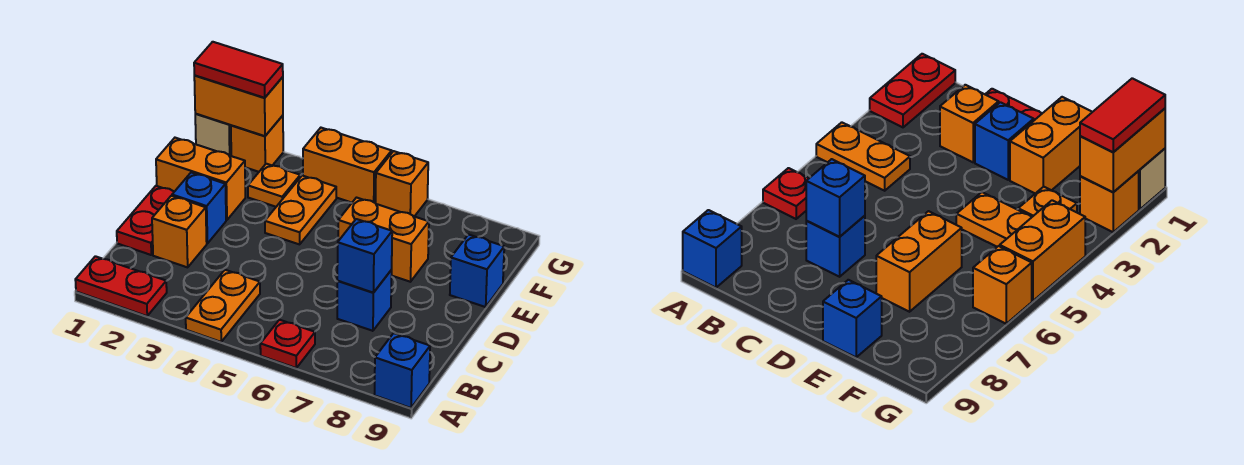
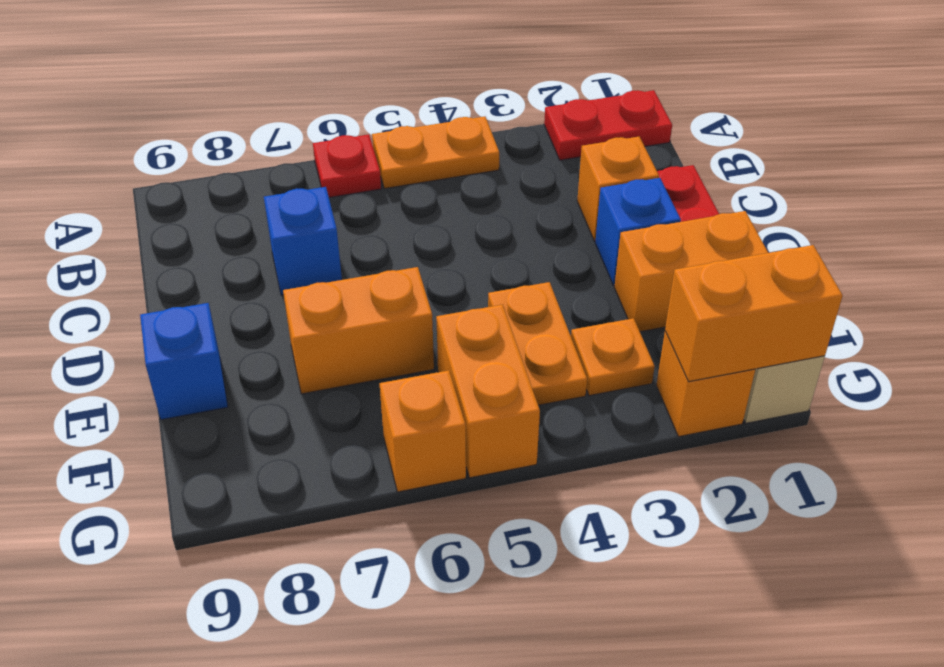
orange plate A4:B4 level 1 -> orange plate A4:A5 level 1
blue brick A9 level 1 -> none
blue brick C7 level 2 -> none
red tile G1:G2 level 3 -> none
orange brick G4:G5 level 1 -> orange brick F5:G5 level 1

